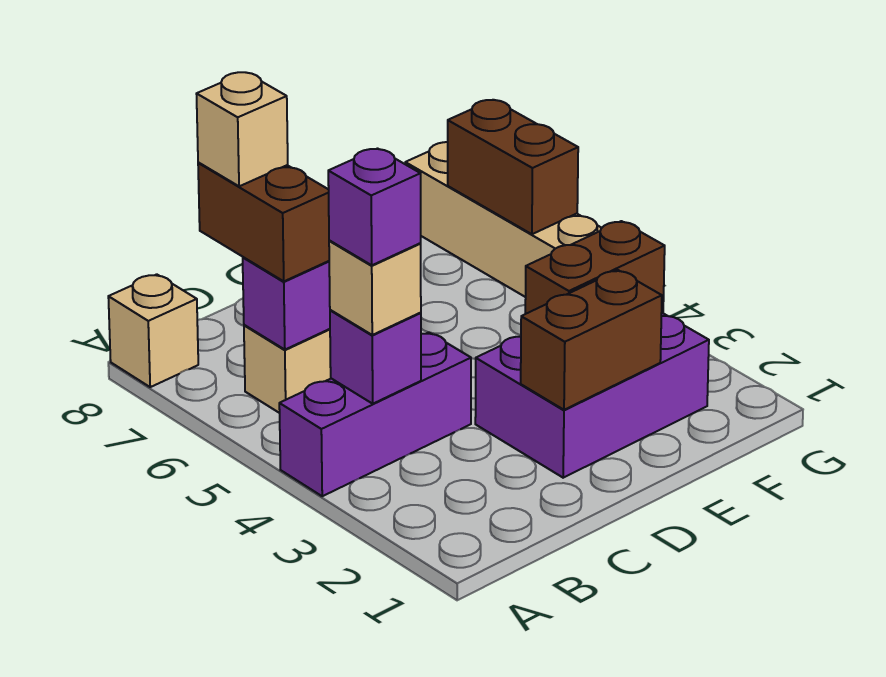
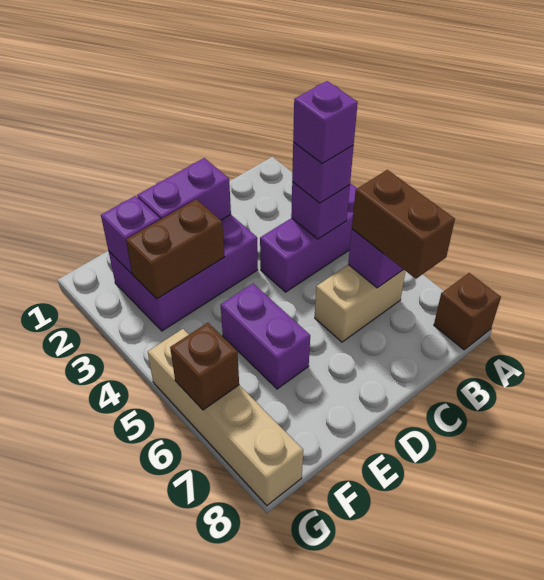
tan brick A8 level 1 -> brown brick A8 level 1
tan brick B4 level 3 -> purple brick B4 level 3
tan brick B7 level 4 -> none
brown brick D2:E2 level 2 -> purple brick D2:E2 level 2
none -> purple brick E5:E6 level 1
none -> purple brick F2 level 2
brown brick G6:G7 level 2 -> brown brick G6 level 2

